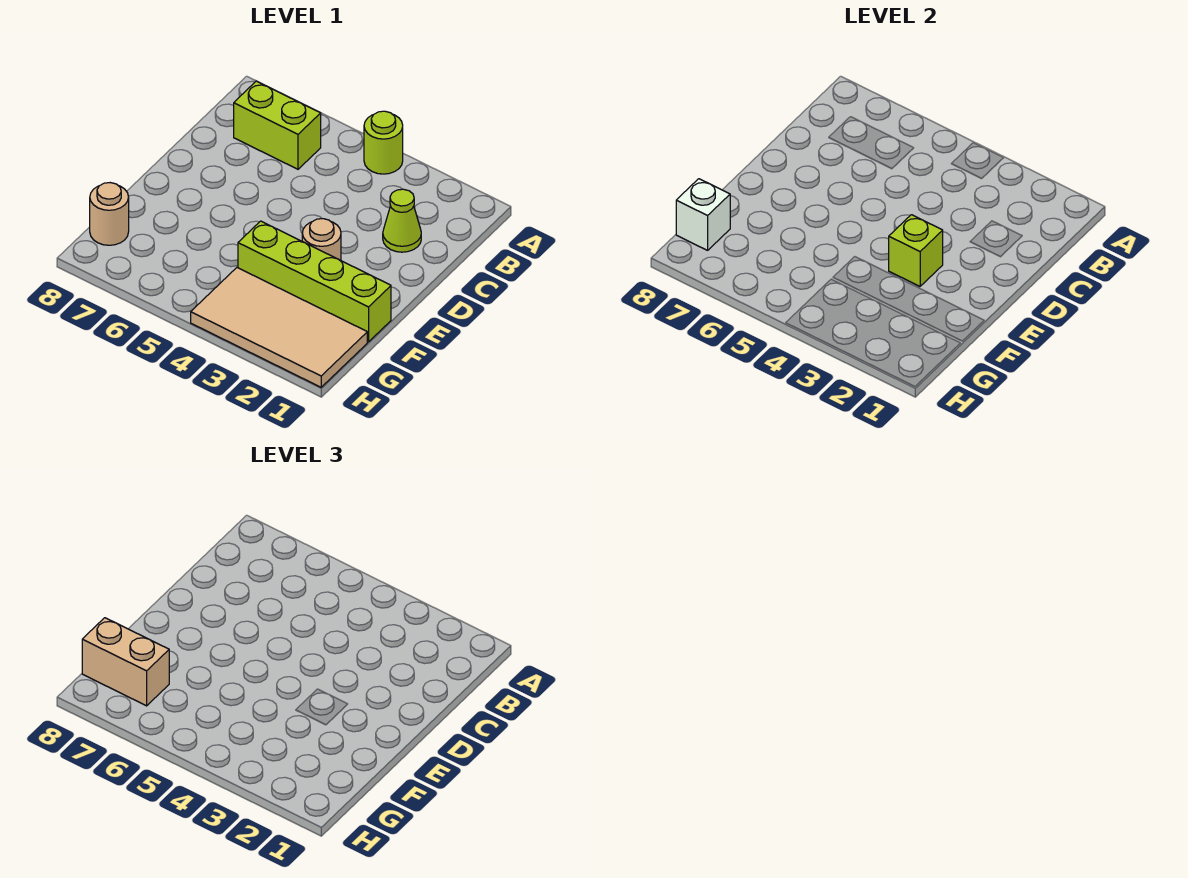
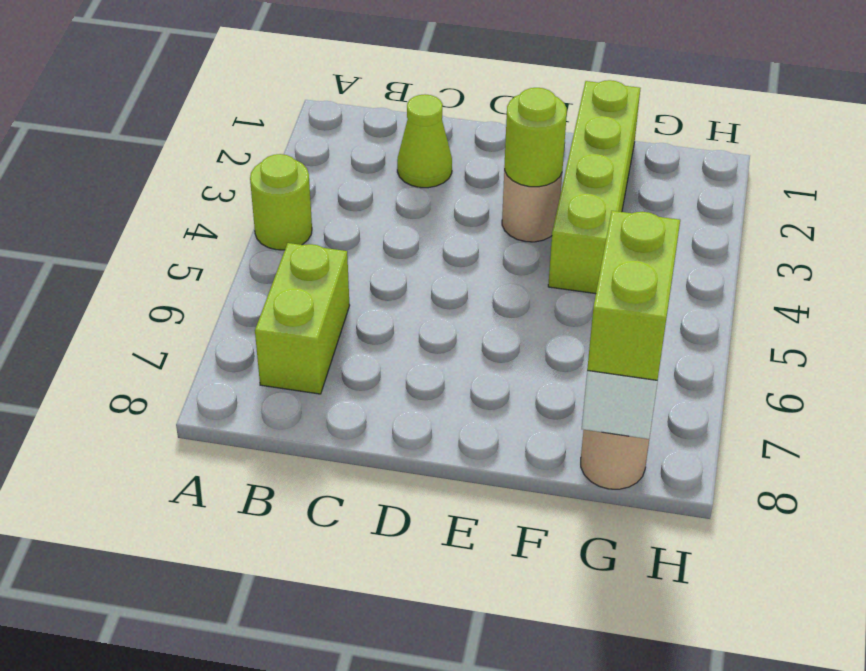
lime brick E3 level 2 -> lime round brick E3 level 2
tan tile G1:H4 level 1 -> none
tan brick G7:G8 level 3 -> lime brick G7:G8 level 3

